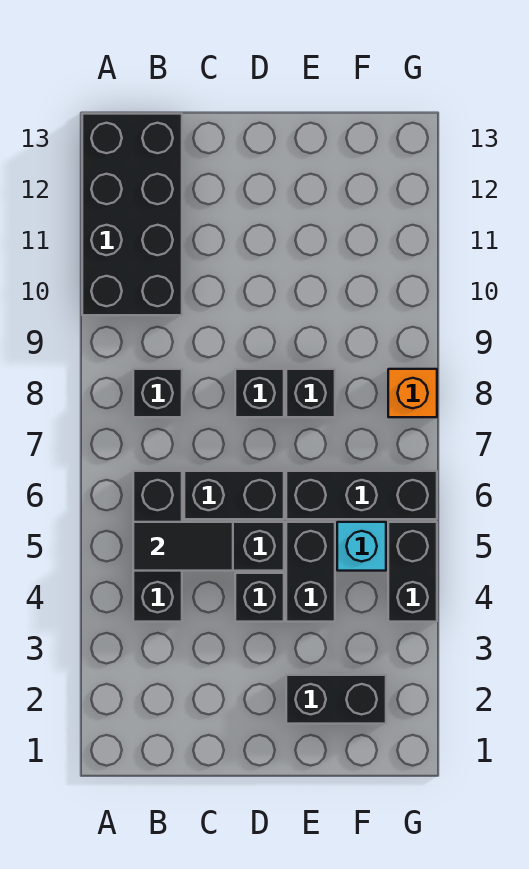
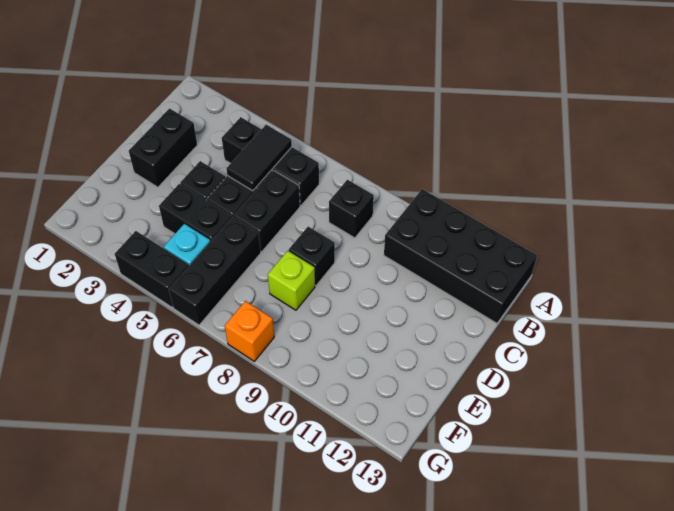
black brick E2:F2 level 1 -> black brick C2:D2 level 1
black brick E8 level 1 -> lime brick E8 level 1

